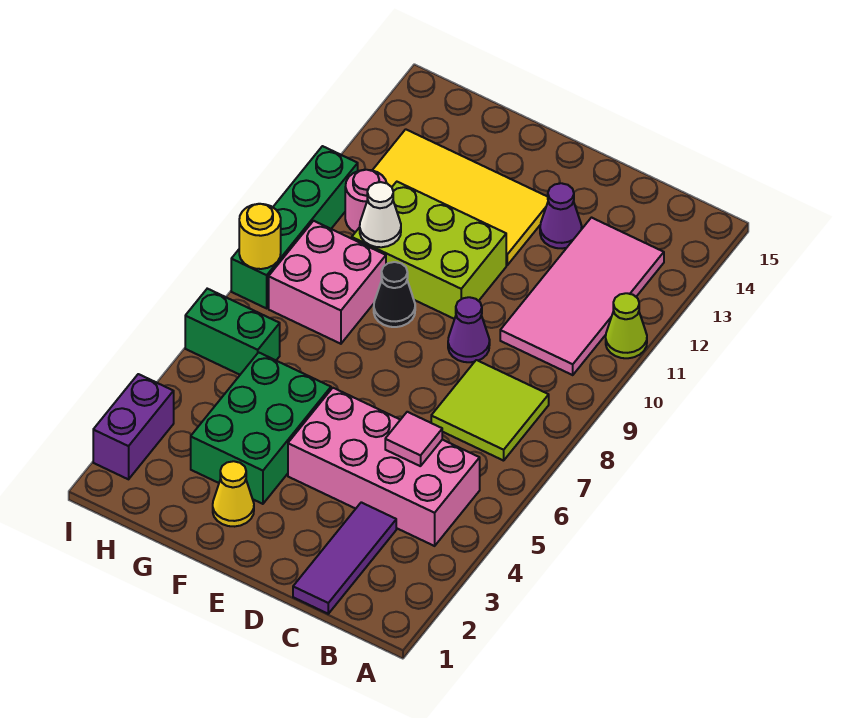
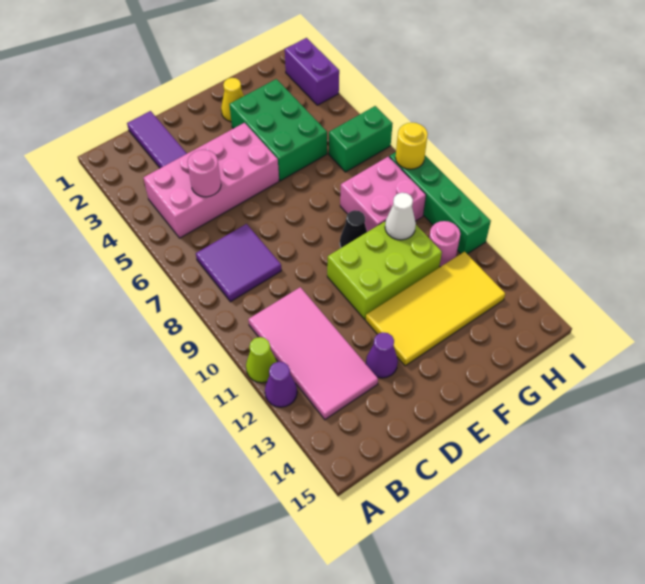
lime tile B7:C8 level 1 -> purple tile B7:C8 level 1
pink tile C5 level 2 -> pink round brick C5 level 2
purple cone D9 level 1 -> purple cone A12 level 1

